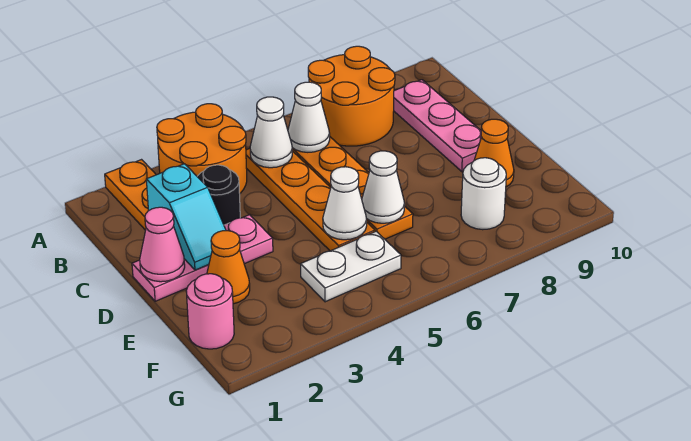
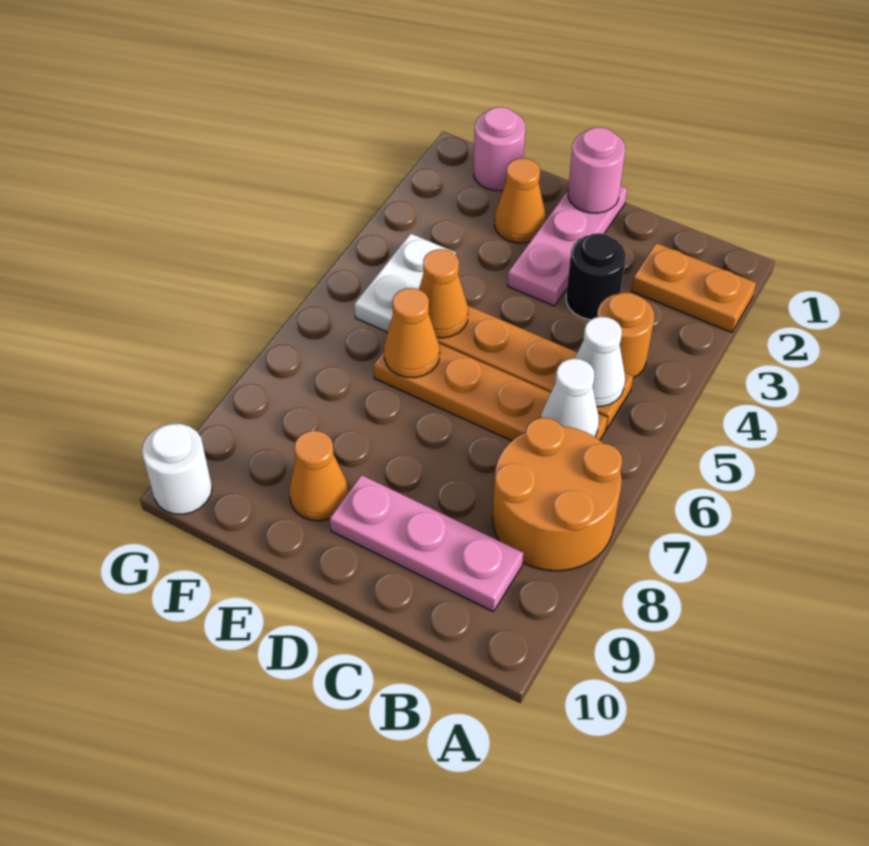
orange round brick A3:B4 level 1 -> orange round brick B4 level 1
cyan slope C2:D2 level 2 top C -> none
pink cone D1 level 2 -> pink round brick D1 level 2
white cone E5 level 2 -> orange cone E5 level 2
white cone E6 level 2 -> orange cone E6 level 2
white round brick F8 level 1 -> white round brick G10 level 1

